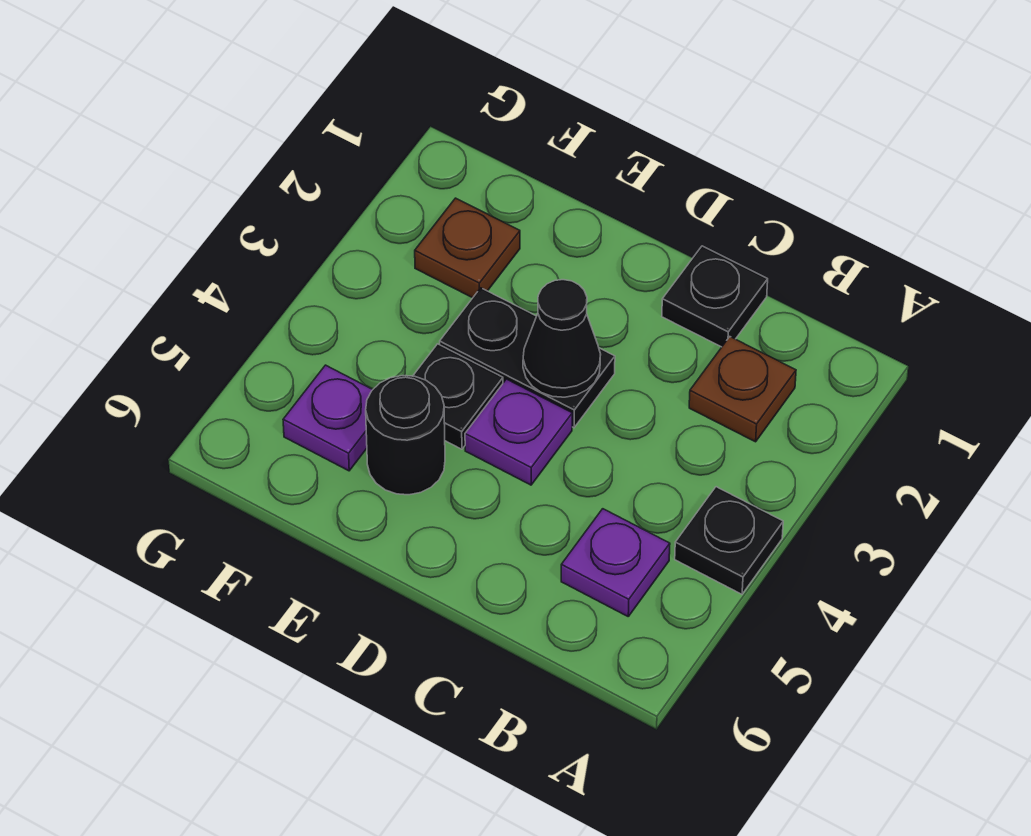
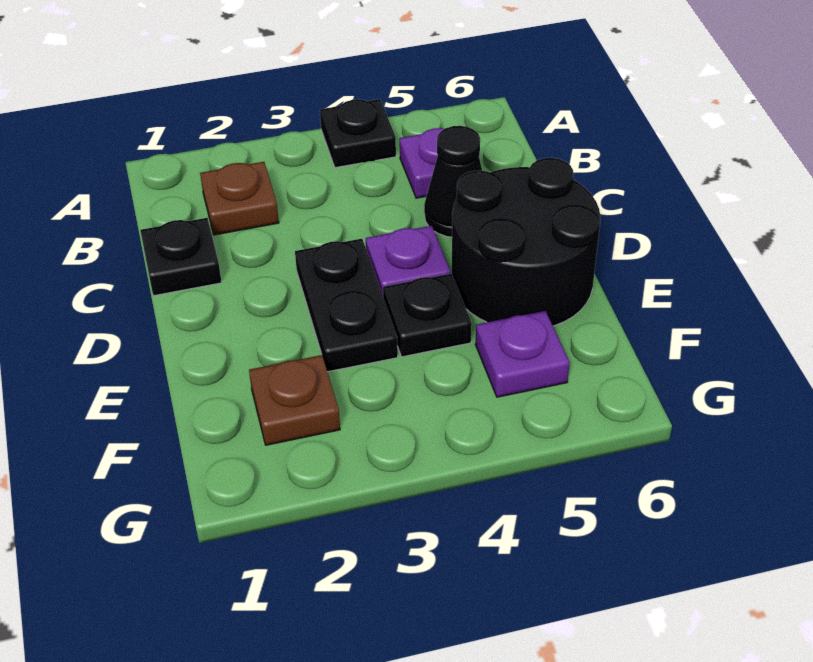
black cone D3 level 2 -> black cone C5 level 1
black round brick E5 level 1 -> black round brick D5:E6 level 1

